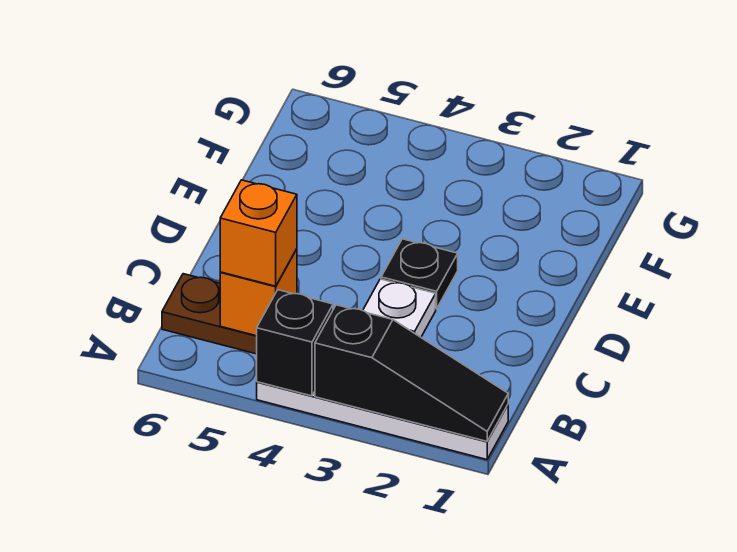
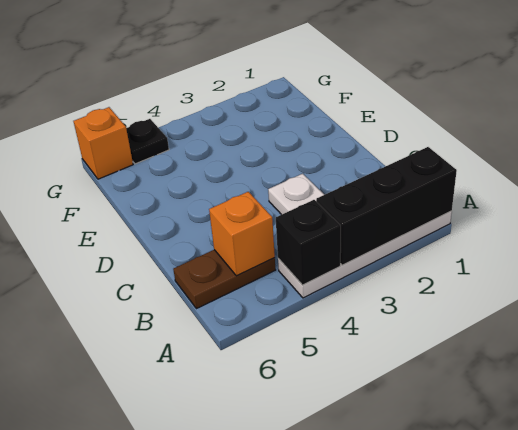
black slope A1:A3 level 2 top 3 -> black brick A1:A3 level 2
orange brick B5 level 3 -> orange brick G6 level 1
black plate D3 level 1 -> black plate G5 level 1

